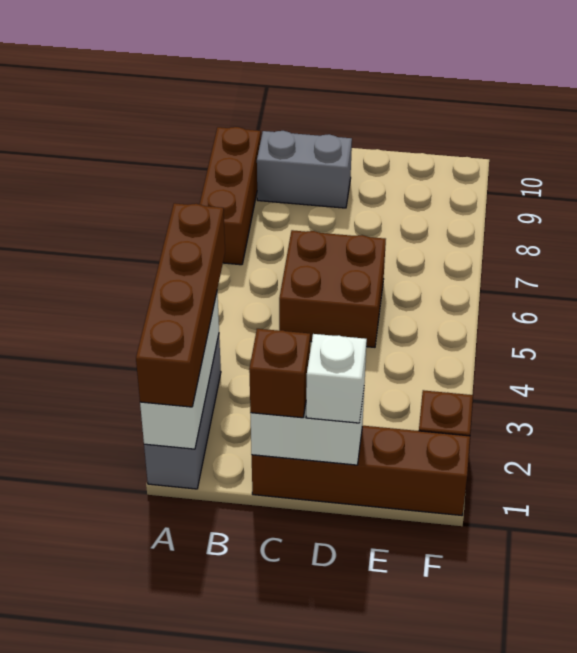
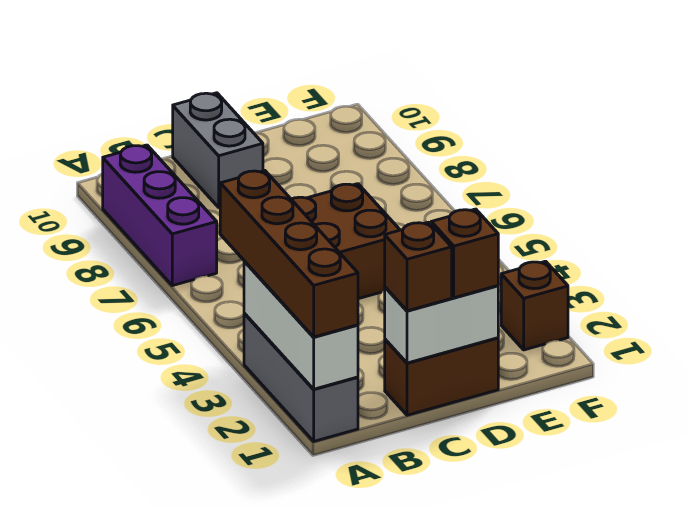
brown brick A7:A9 level 1 -> purple brick A7:A9 level 1
grey brick B9:C9 level 1 -> grey brick C9:C10 level 1
brown brick C1:F1 level 1 -> brown brick C1:D1 level 1
white brick D1 level 3 -> brown brick D1 level 3

